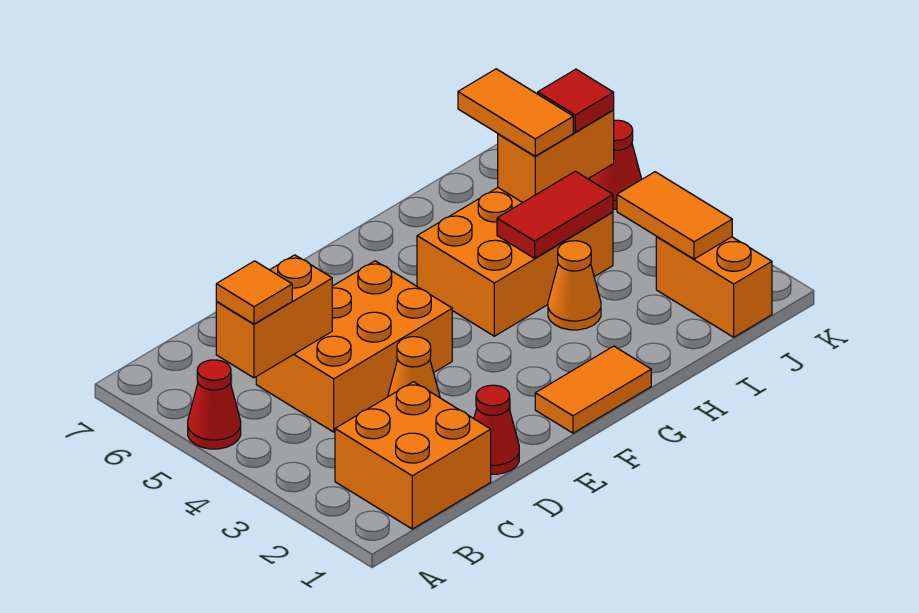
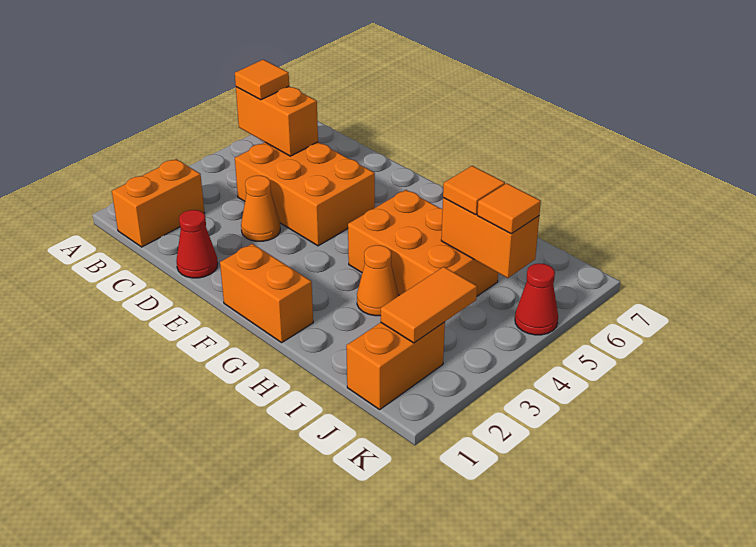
red cone A5 level 1 -> none
orange brick B1:C2 level 1 -> orange brick B1:B2 level 1
orange tile F1:G1 level 1 -> orange brick F1:G1 level 1
red tile H4:I4 level 2 -> none
orange tile I5:I6 level 3 -> orange tile I5 level 3
red tile J5 level 3 -> orange tile J5 level 3

